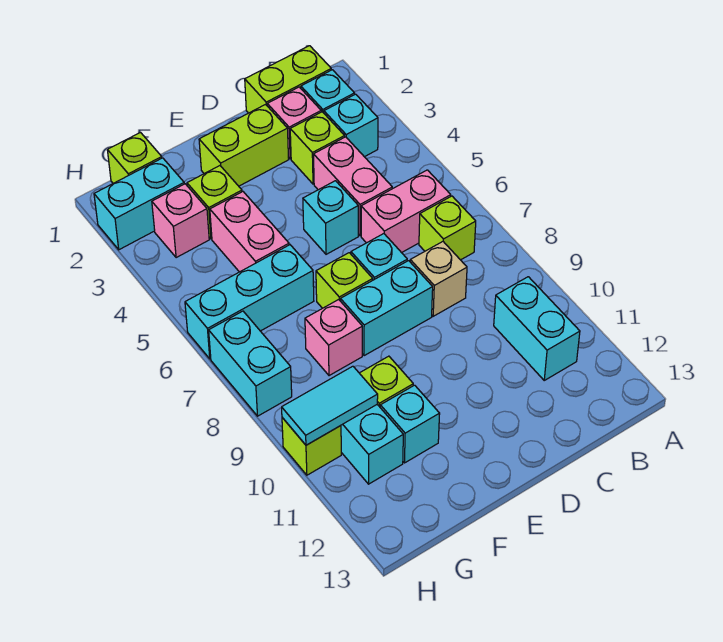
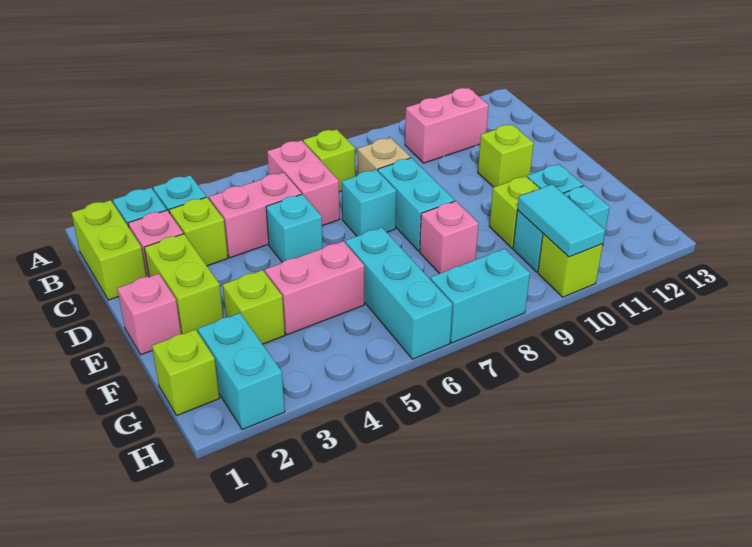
cyan brick B10:B11 level 1 -> pink brick B10:B11 level 1
lime brick E7 level 1 -> lime brick D11 level 1
pink brick G3 level 1 -> pink brick E1 level 1

